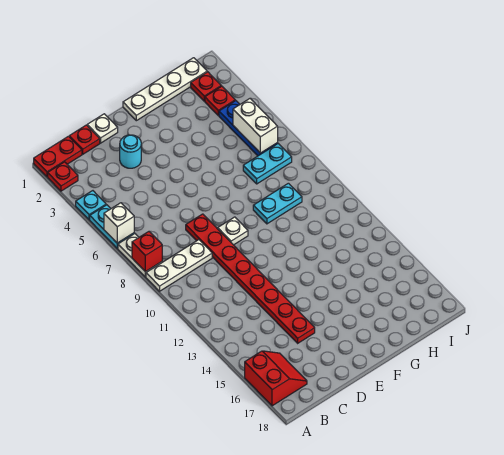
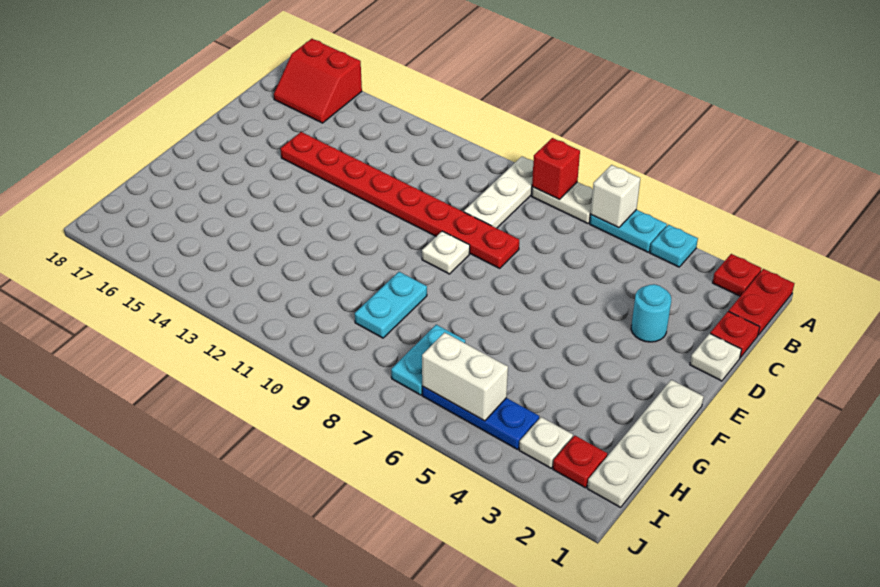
red plate I3 level 1 -> white plate I3 level 1

